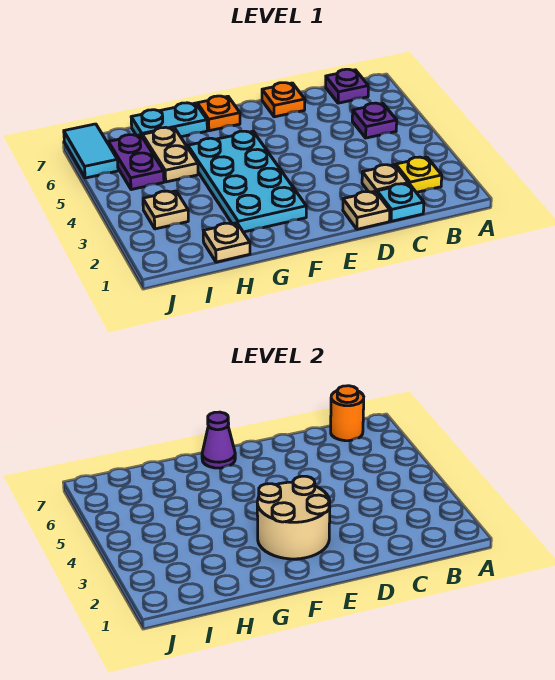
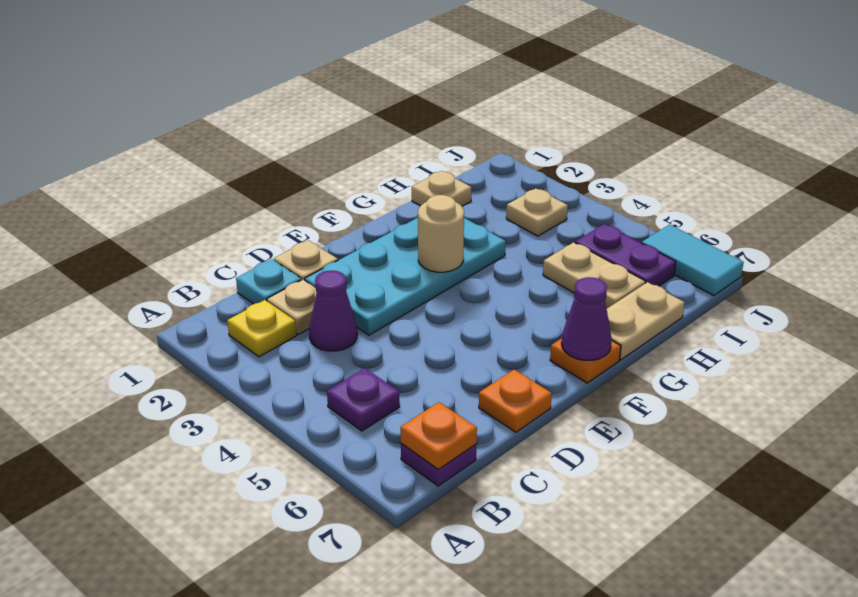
orange round brick B7 level 2 -> orange plate B7 level 2
none -> purple cone C3 level 1
tan round brick E2:F3 level 2 -> tan round brick F3 level 2
cyan plate F2:G5 level 1 -> cyan plate D2:G3 level 1
cyan plate G7:H7 level 1 -> tan plate G7:H7 level 1

